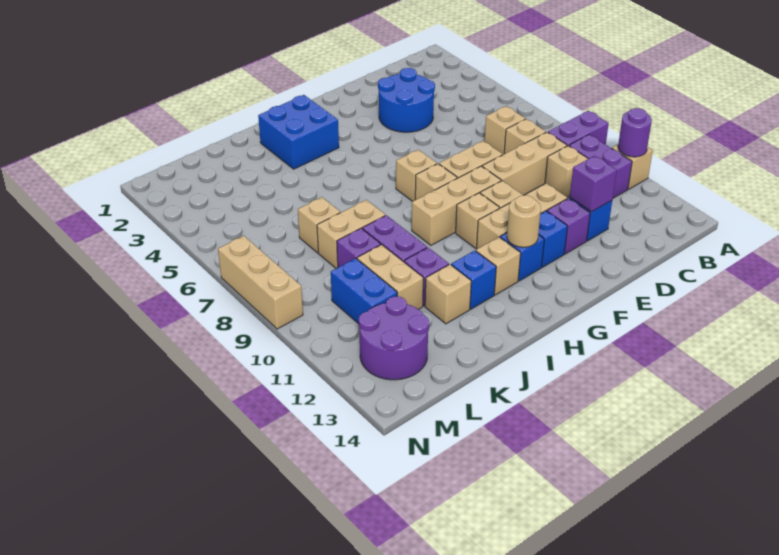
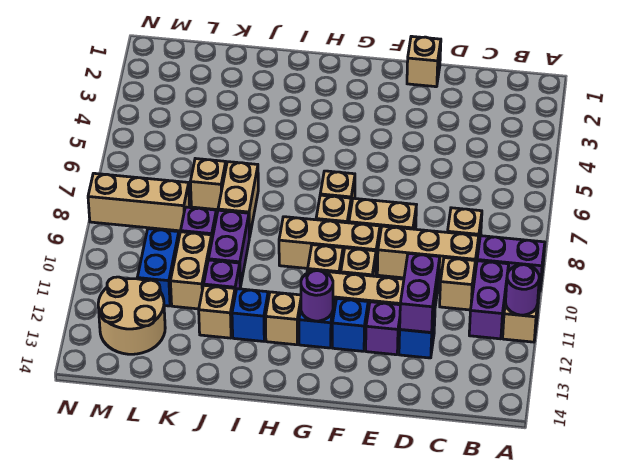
tan brick C7 level 1 -> tan brick E1 level 1
blue round brick D3:E4 level 1 -> none
purple brick D12 level 2 -> purple brick D11:D12 level 2
tan round brick G12 level 2 -> purple round brick G12 level 2
blue brick H2:I3 level 1 -> none
tan brick J8:K8 level 1 -> tan brick J7:J8 level 1
purple round brick L12:M13 level 1 -> tan round brick L12:M13 level 1
tan brick N7:N9 level 1 -> tan brick L8:N8 level 1

